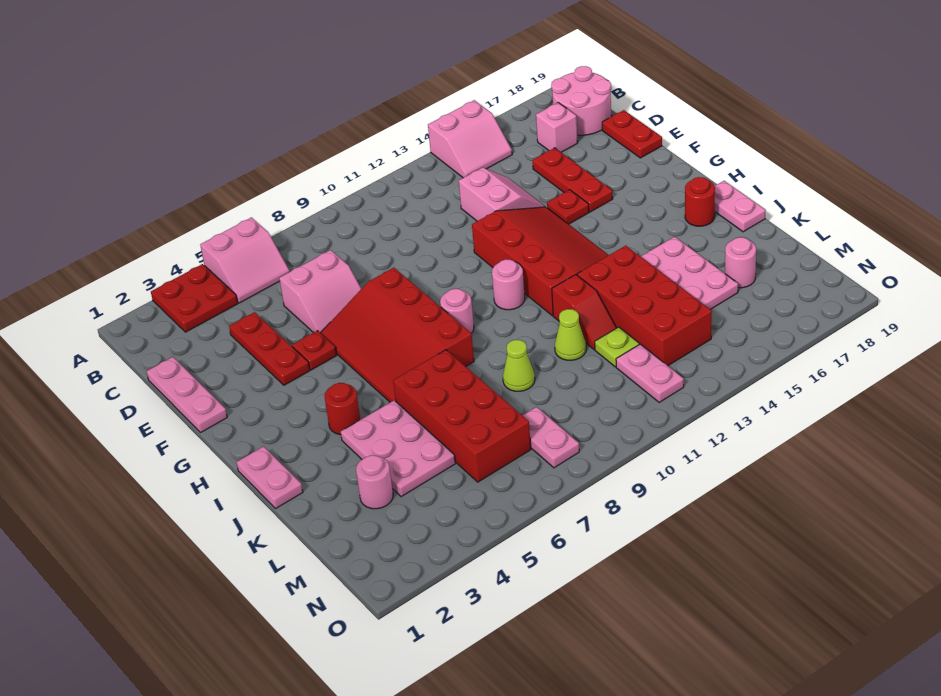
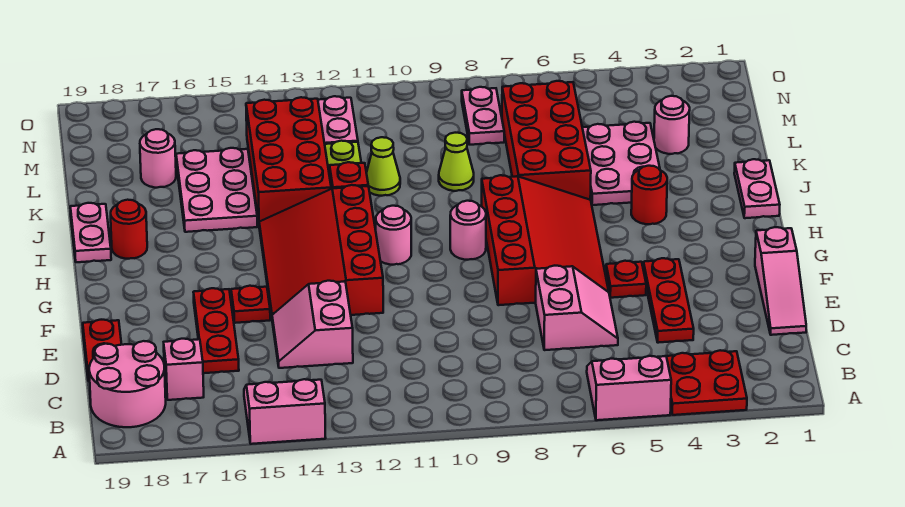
pink plate D1:F1 level 1 -> pink slope D1:F1 level 1 top F
pink slope D6:E7 level 1 top D -> pink slope D6:E7 level 1 top 7

